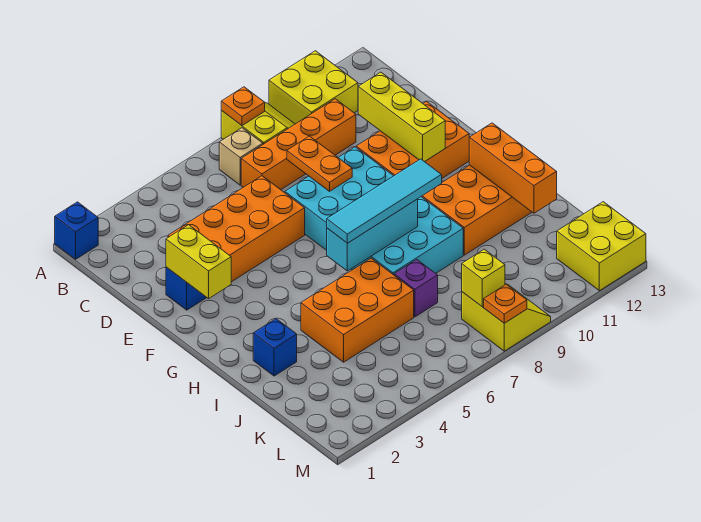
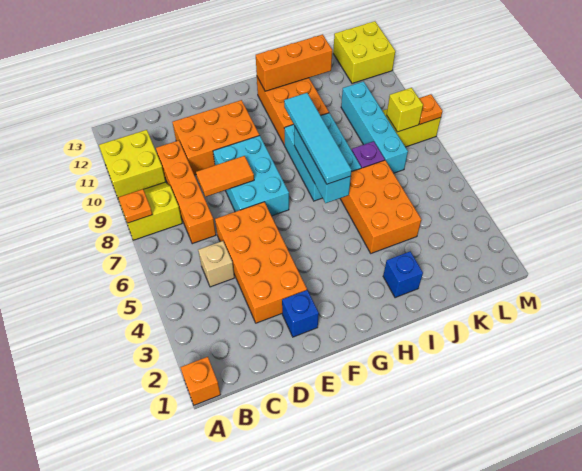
blue brick A1 level 1 -> orange brick A1 level 1
tan brick B7 level 1 -> tan brick C5 level 1
orange plate D8:E8 level 2 -> orange tile D8:E8 level 2
yellow brick D11:F11 level 2 -> none
yellow brick E2:F2 level 2 -> none
orange brick E10:F12 level 1 -> orange brick D10:F11 level 1
none -> cyan brick K7:K10 level 1

